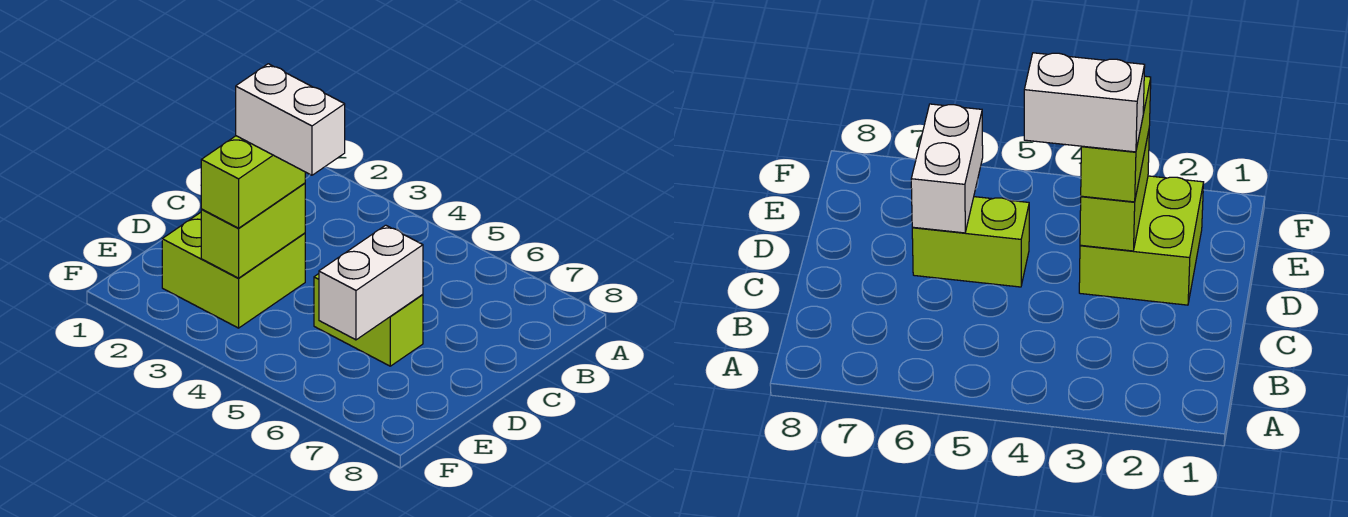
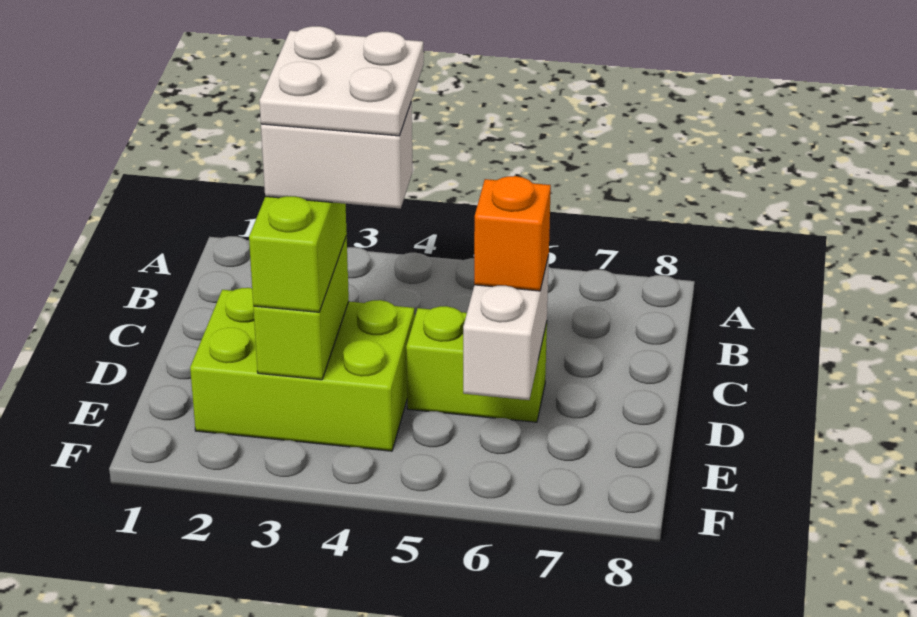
none -> white plate C3:D4 level 5
lime brick D2:E3 level 1 -> lime brick D2:E4 level 1
none -> orange brick D6 level 3

